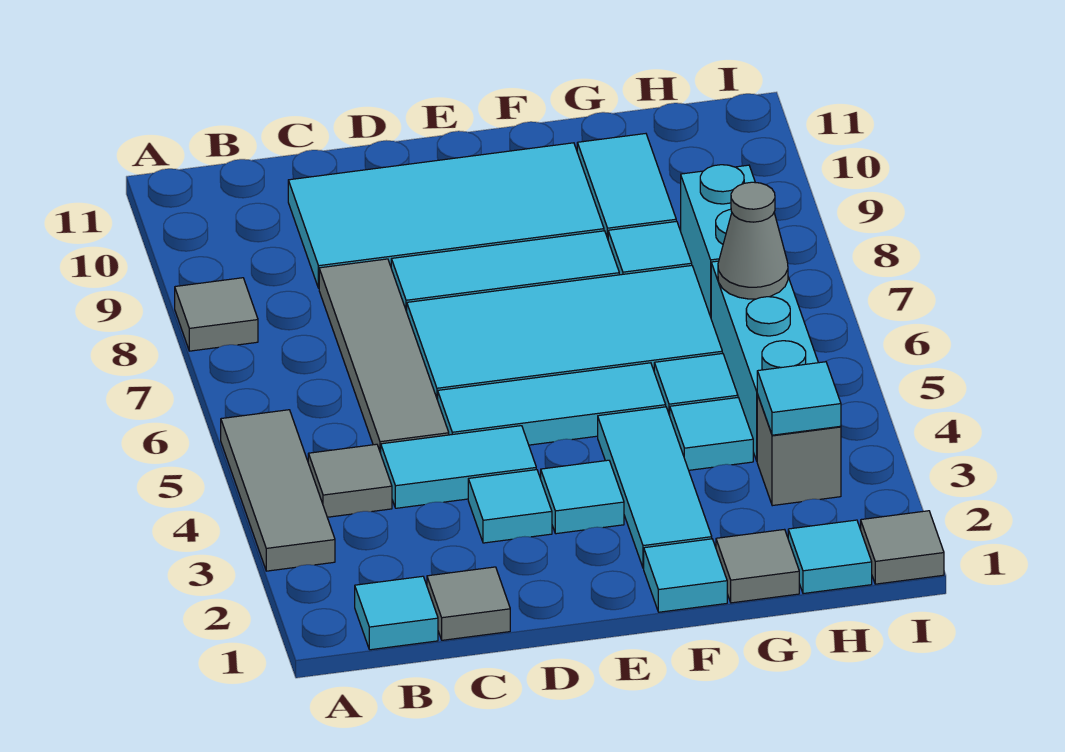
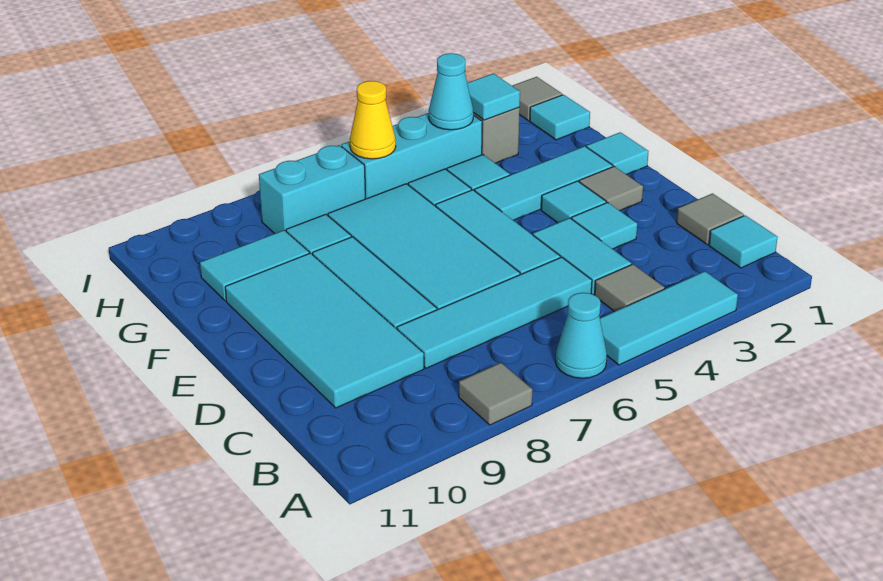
grey tile A3:A5 level 1 -> cyan tile A3:A5 level 1
none -> cyan cone A6 level 1
grey tile C5:C8 level 1 -> cyan tile C5:C8 level 1
grey tile G1 level 1 -> grey tile E2 level 1
none -> cyan cone H4 level 2
grey cone H6 level 2 -> yellow cone H6 level 2

